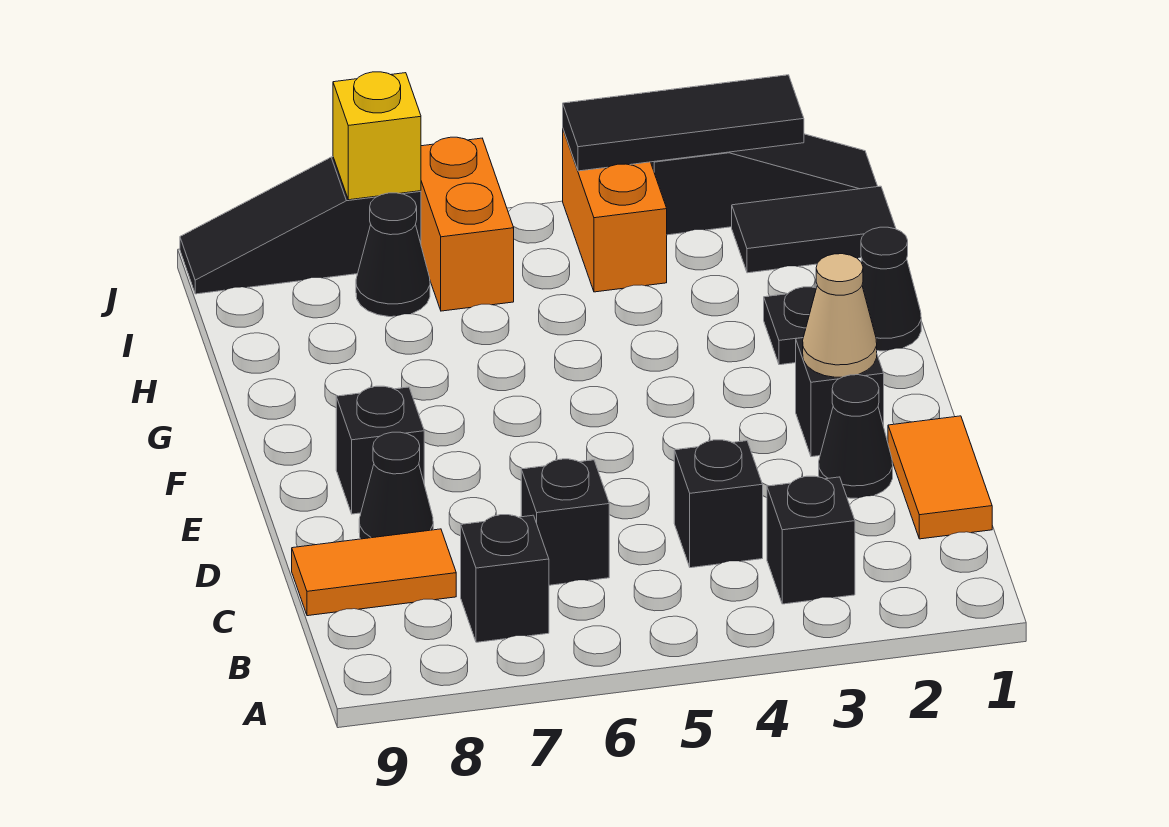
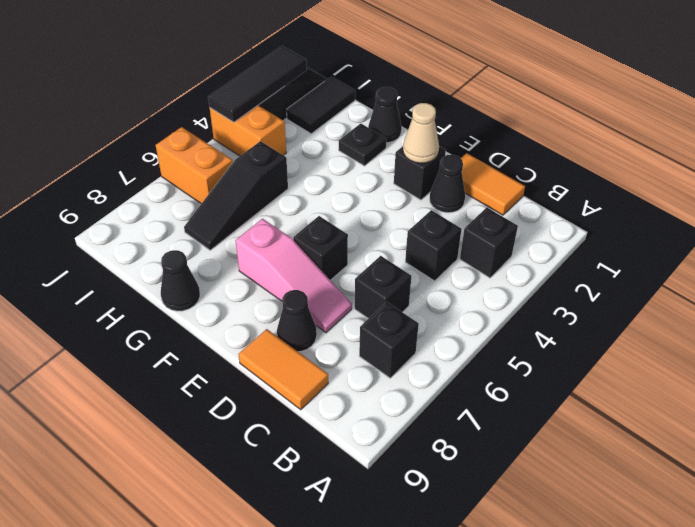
orange tile C8:C9 level 1 -> orange tile C9:D9 level 1
none -> pink slope D7:F7 level 1 top F
black brick E8 level 1 -> black brick E6 level 1
black cone I7 level 1 -> black cone G9 level 1
black slope J7:J9 level 1 top 7 -> black slope H5:H7 level 1 top 5
yellow brick J7 level 2 -> none

